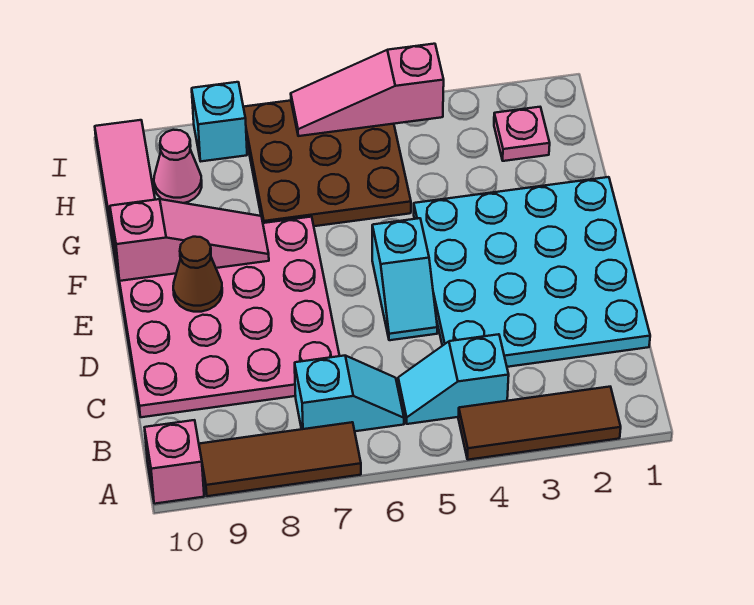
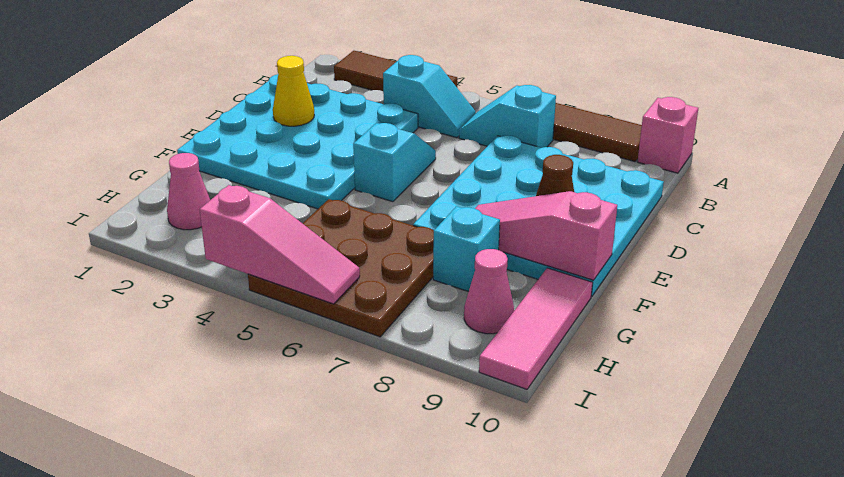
pink plate C7:F10 level 1 -> cyan plate C7:F10 level 1
none -> yellow cone D2 level 2
pink plate H2 level 1 -> pink cone H2 level 1
cyan brick I8 level 1 -> cyan brick G8 level 1

